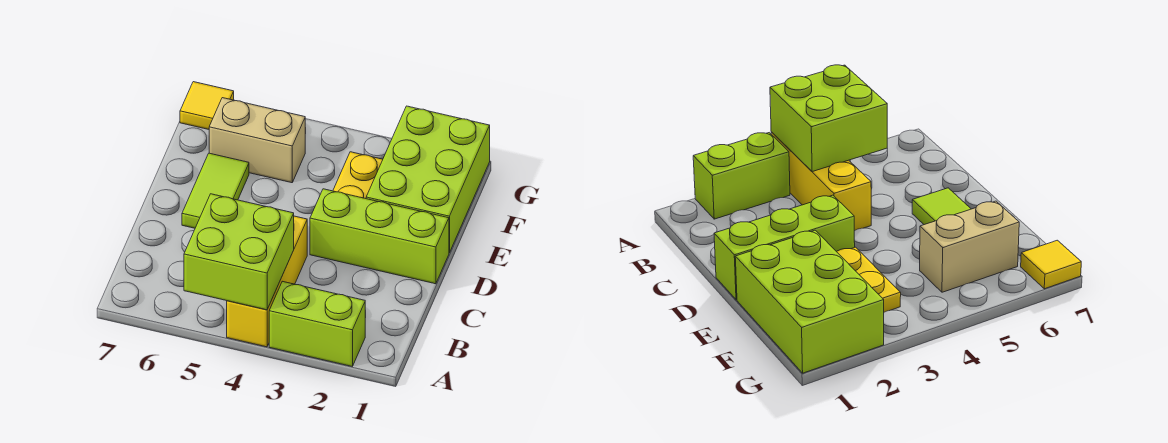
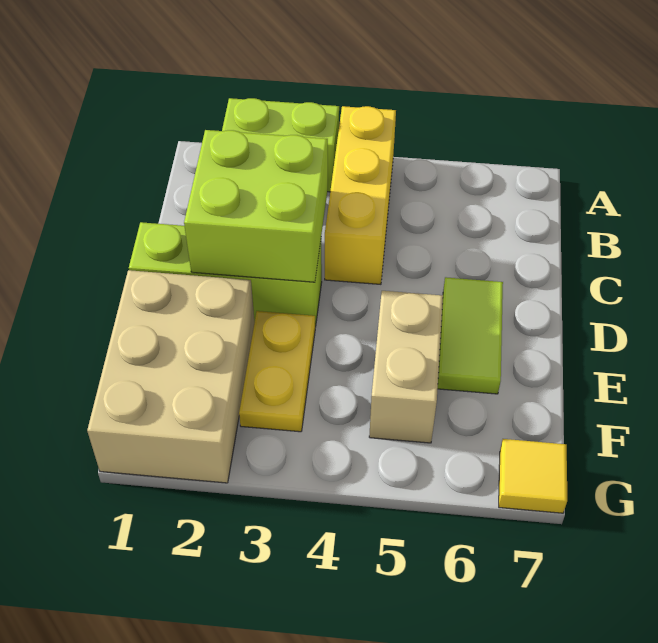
lime brick A4:B5 level 2 -> lime brick C2:D3 level 2
lime brick E1:G2 level 1 -> tan brick E1:G2 level 1
tan brick F5:F6 level 1 -> tan brick E5:F5 level 1

